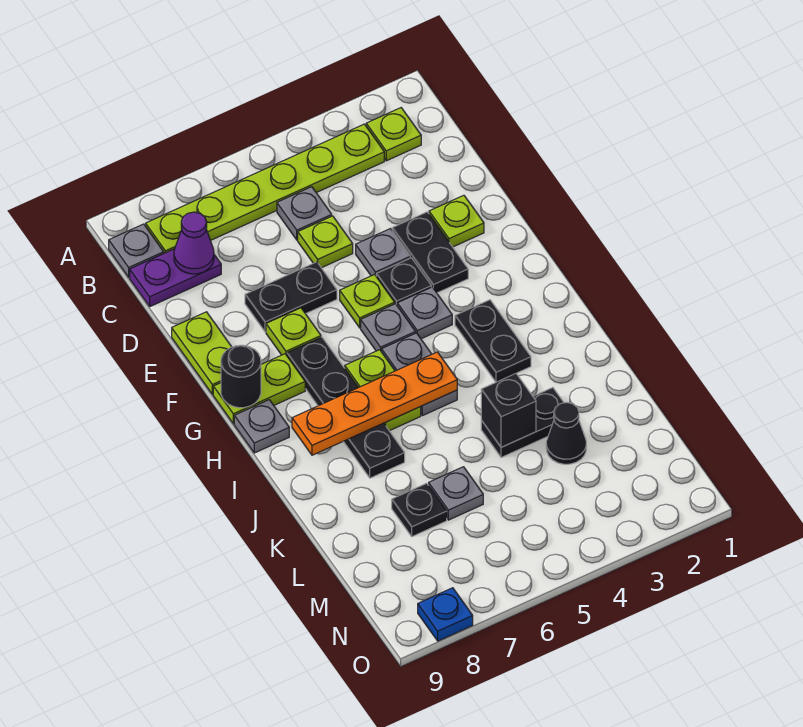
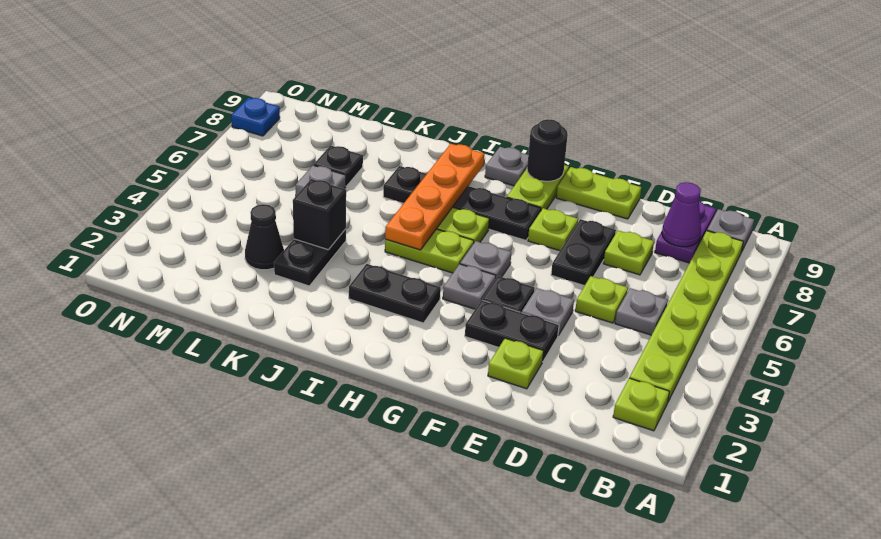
lime plate F5 level 1 -> lime plate D7 level 1
grey plate H5:I5 level 1 -> lime plate H5:I5 level 1

